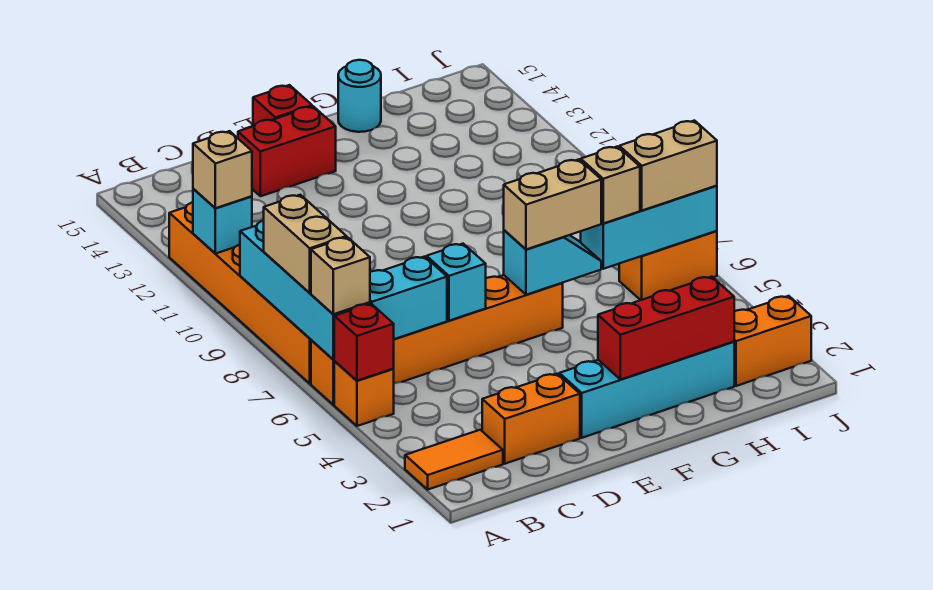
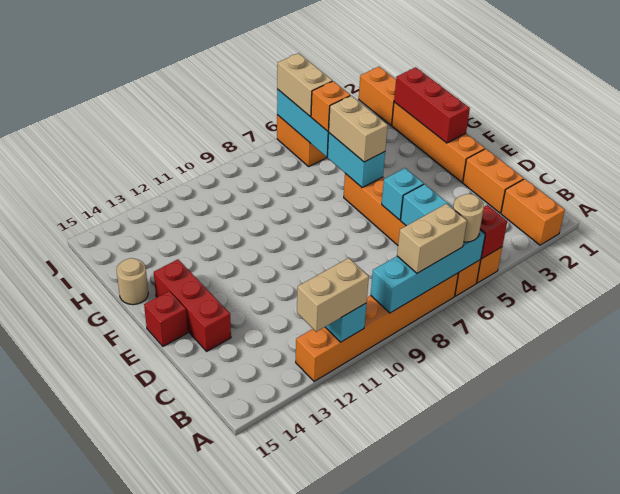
orange tile A2:B2 level 1 -> orange brick A2:B2 level 1
tan brick A6 level 3 -> tan round brick A6 level 3
tan brick A11 level 3 -> tan brick A11:A12 level 3
red brick D14:E14 level 1 -> red brick D14:F14 level 1
cyan brick E2:H2 level 1 -> orange brick E2:H2 level 1
cyan slope F6:G6 level 2 top F -> cyan brick F6:G6 level 2
cyan round brick G15 level 1 -> tan round brick G15 level 1
tan brick H6 level 3 -> orange brick H6 level 3

